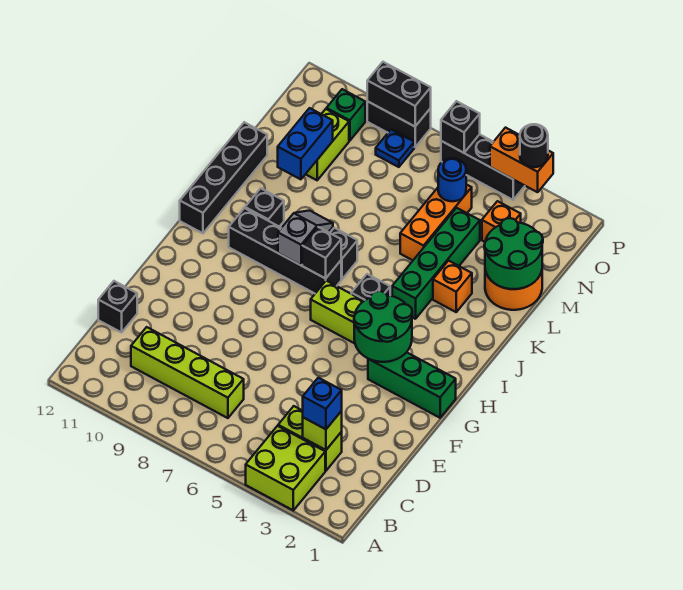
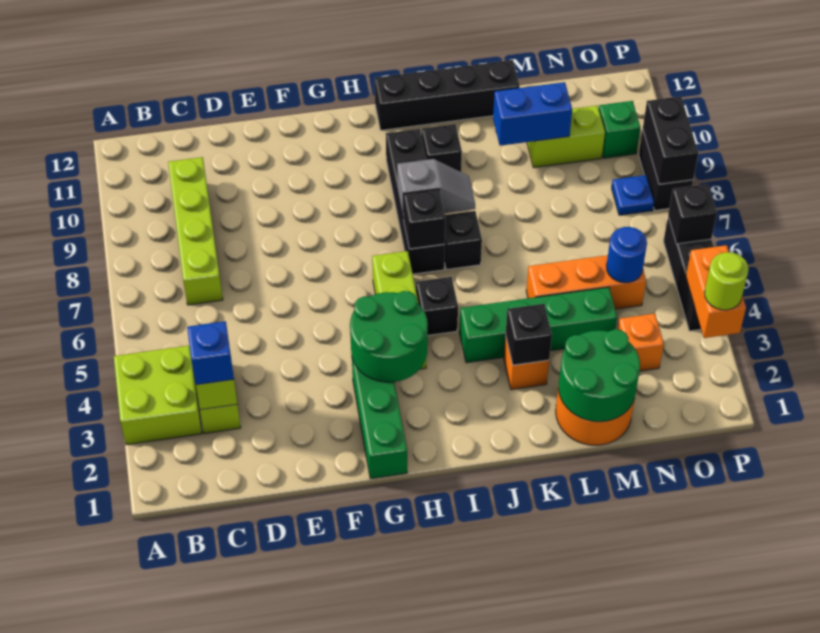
black brick D12 level 1 -> black brick K3 level 2
black round brick P3 level 3 -> lime round brick P3 level 3

